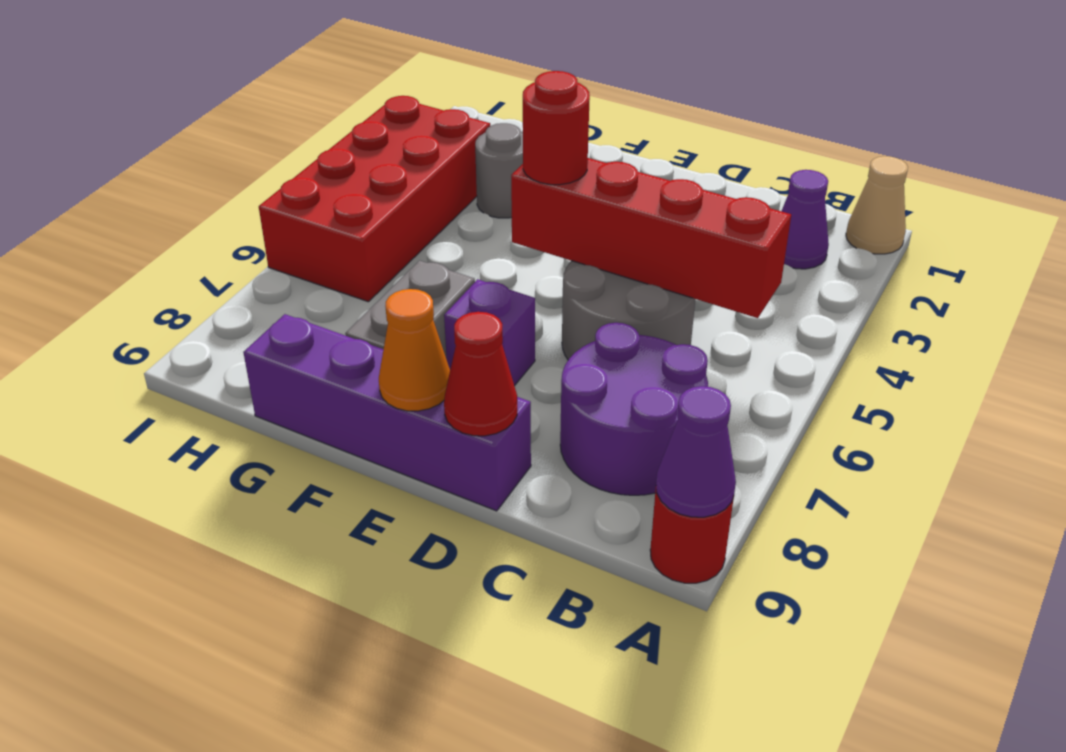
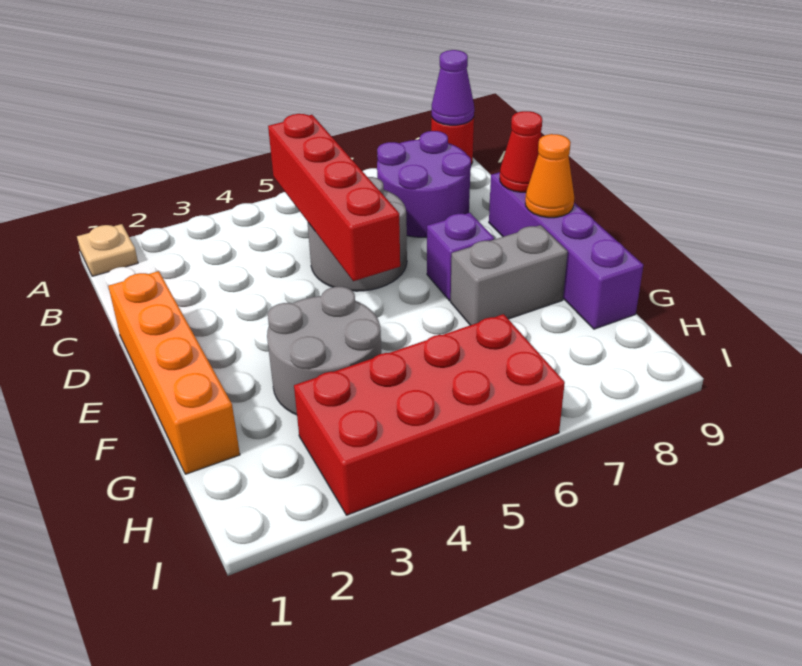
tan cone A1 level 1 -> tan plate A1 level 1
purple cone B2 level 1 -> none
none -> orange brick D1:G1 level 1
red round brick E5 level 3 -> none
grey round brick G3 level 1 -> grey round brick F3:G4 level 1

